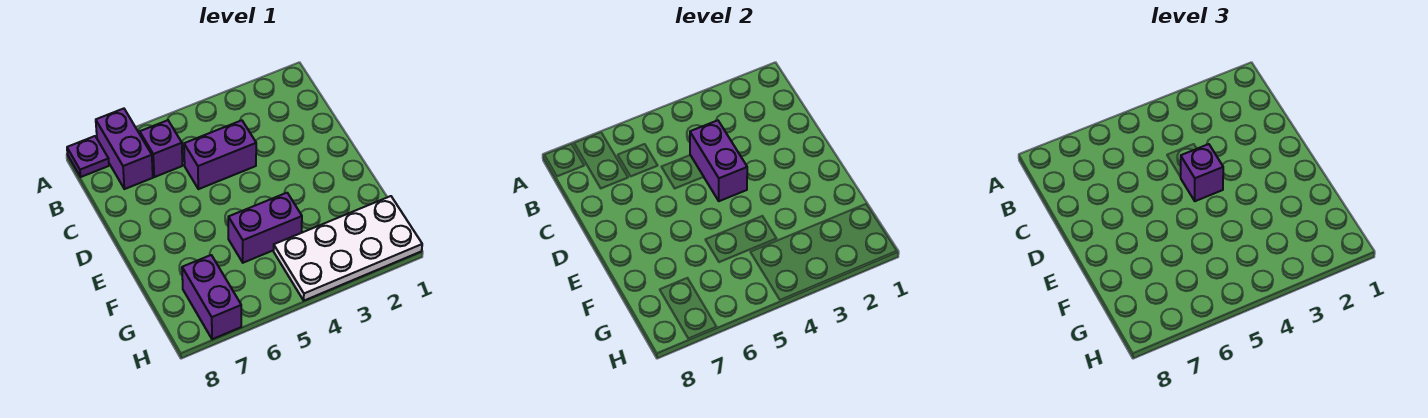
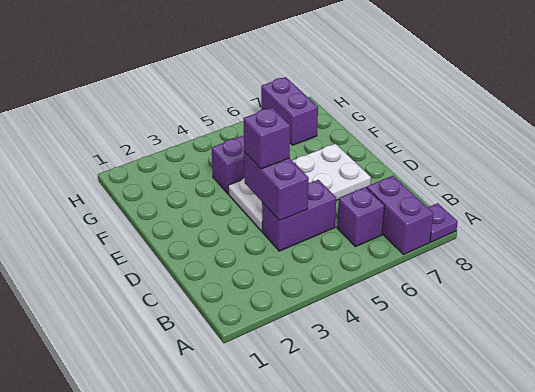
white plate G1:H4 level 1 -> white plate D4:E7 level 1

